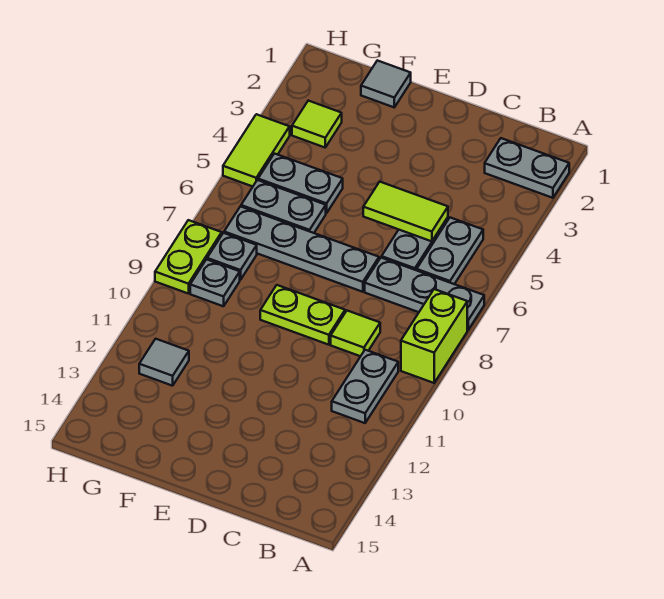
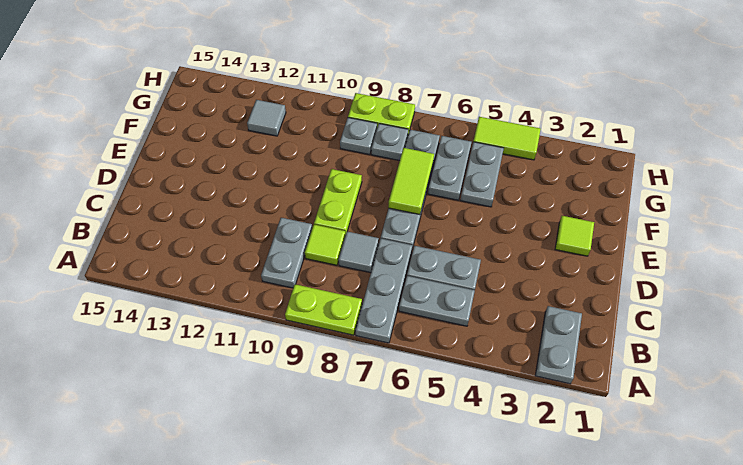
lime brick A8:A9 level 1 -> lime plate A8:A9 level 1
grey plate B10:B11 level 1 -> grey plate B10:C10 level 1
lime tile C5:D5 level 2 -> lime tile E7:F7 level 2
grey tile F1 level 1 -> grey tile C8 level 1
lime tile G3 level 1 -> lime tile E2 level 1

